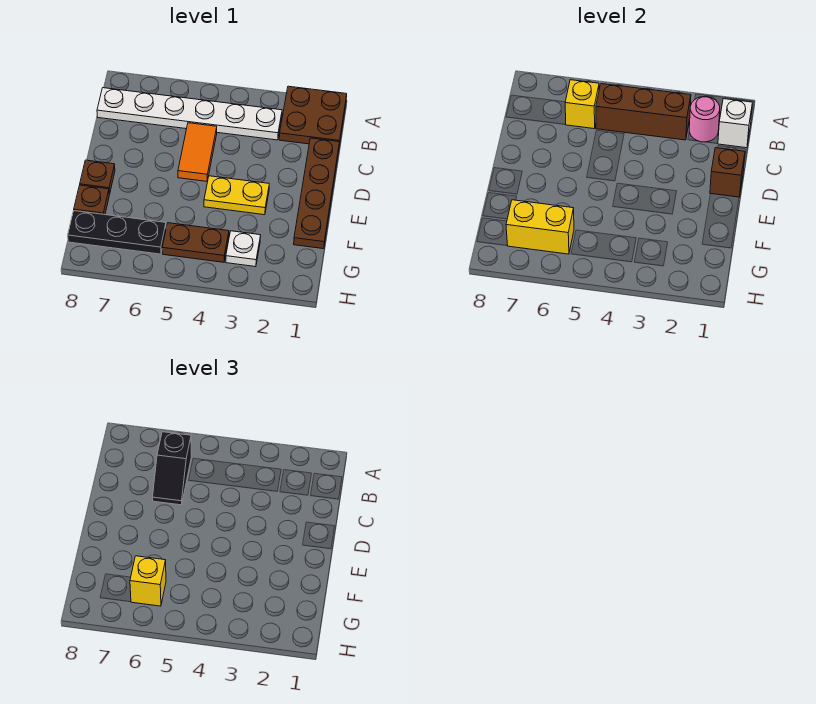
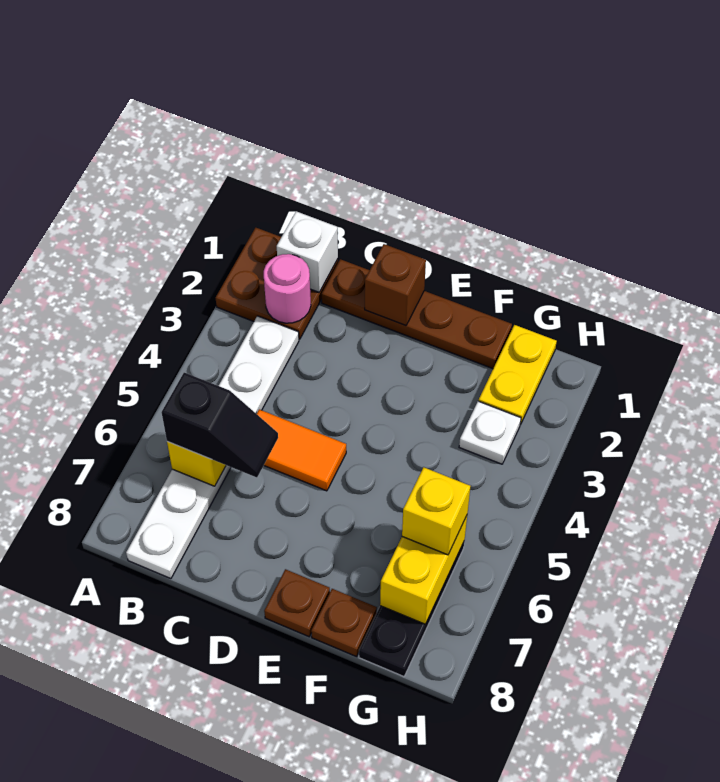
brown brick B3:B5 level 2 -> none
yellow plate E3:E4 level 1 -> yellow plate G1:G2 level 1
brown plate G4:G5 level 1 -> none

